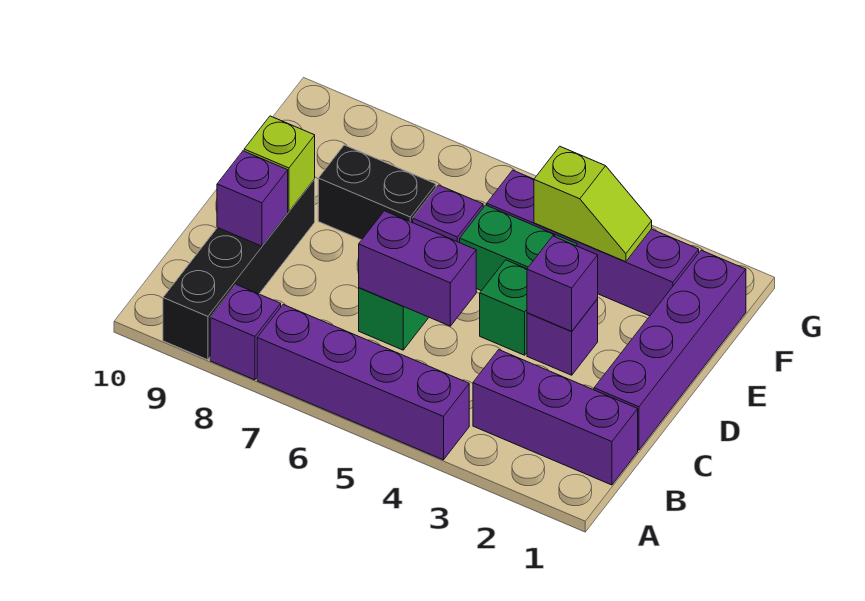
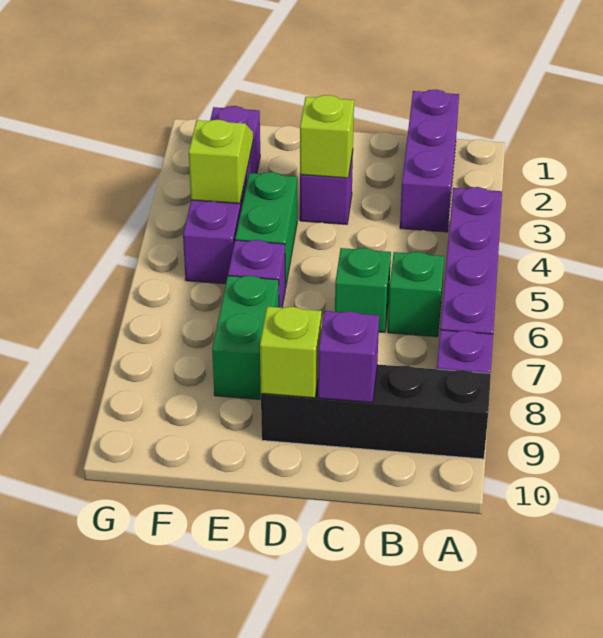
purple brick C1:F1 level 1 -> none
purple brick C5:C6 level 2 -> none
purple brick D3 level 2 -> lime brick D3 level 2
green brick D4 level 1 -> green brick B6 level 1
black brick E7:E8 level 1 -> green brick E7:E8 level 1

